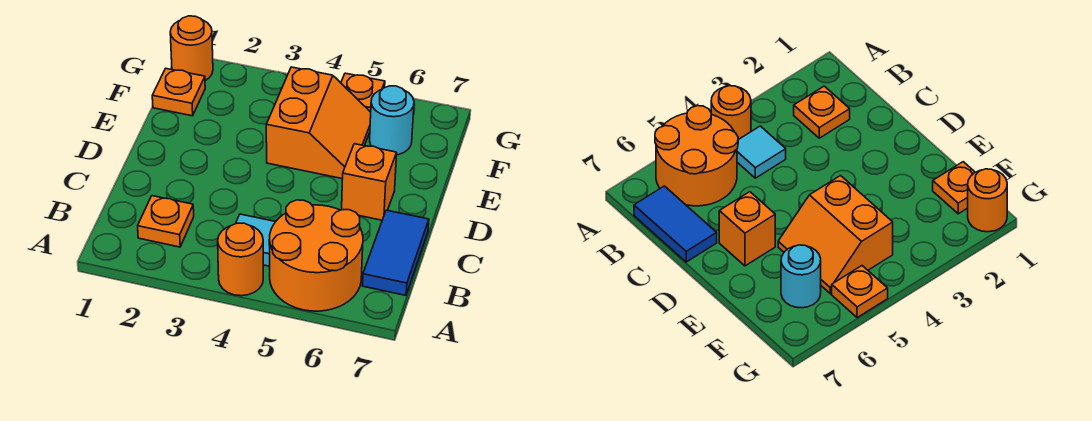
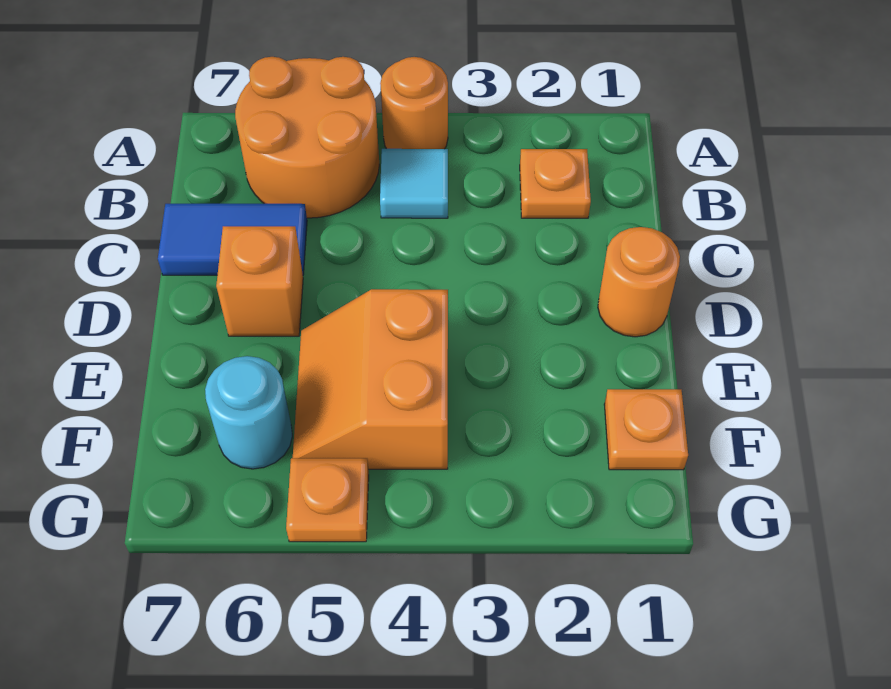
blue tile B7:C7 level 1 -> blue tile C6:C7 level 1
orange round brick G1 level 1 -> orange round brick D1 level 1

